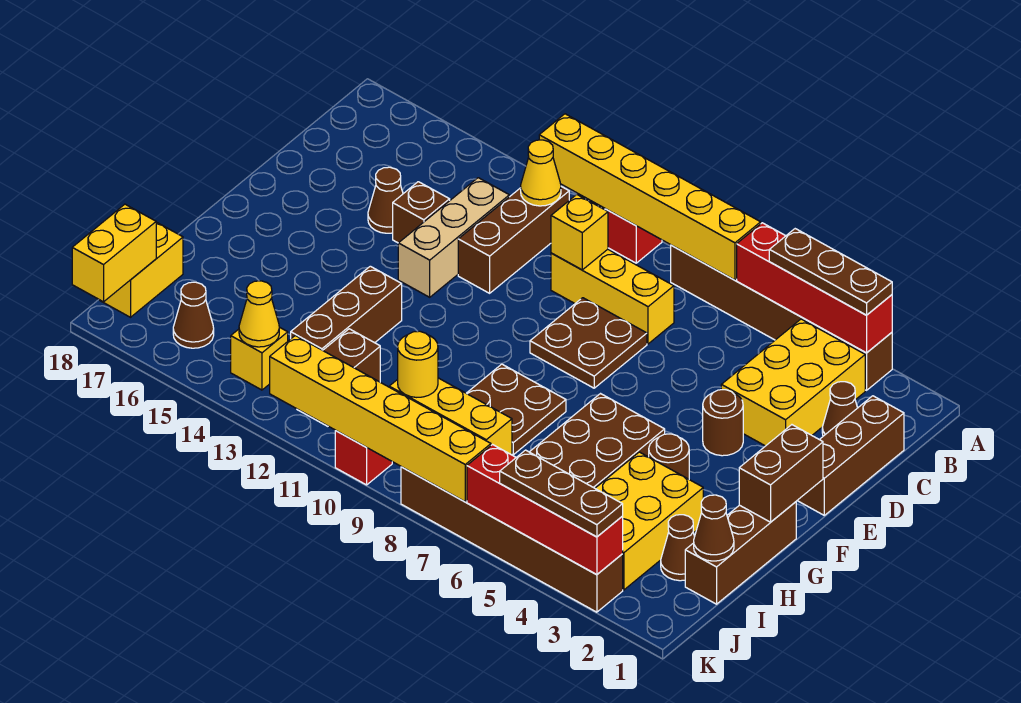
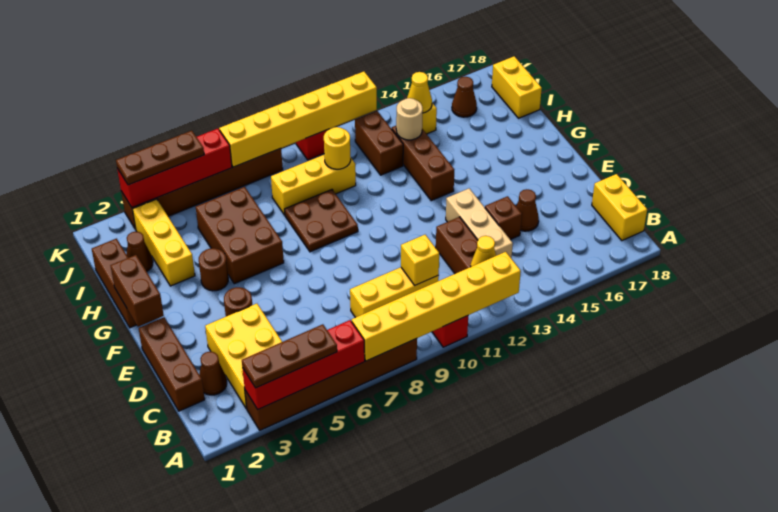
brown plate D8:E9 level 1 -> none
yellow brick H3:J4 level 1 -> yellow brick H3:J3 level 1
brown cone I1 level 2 -> none
none -> tan round brick I13 level 2
yellow brick J18:K18 level 2 -> yellow brick B18:C18 level 1

